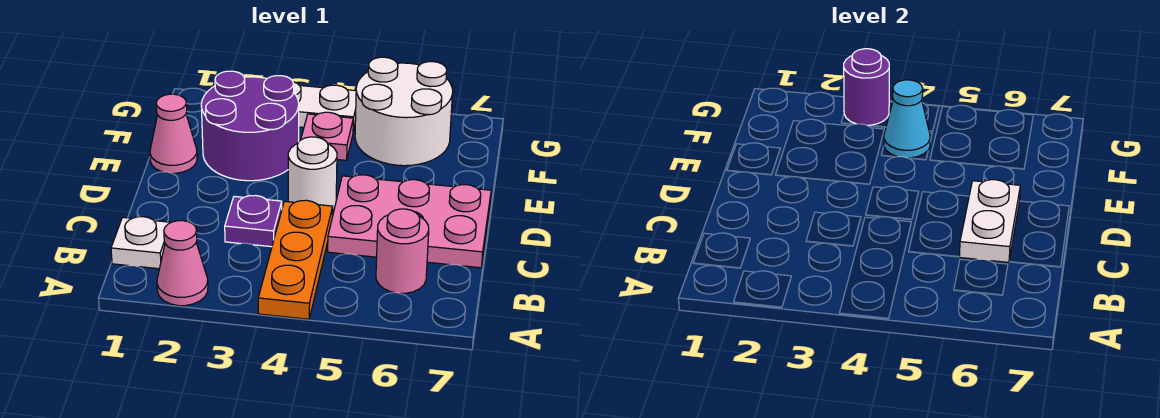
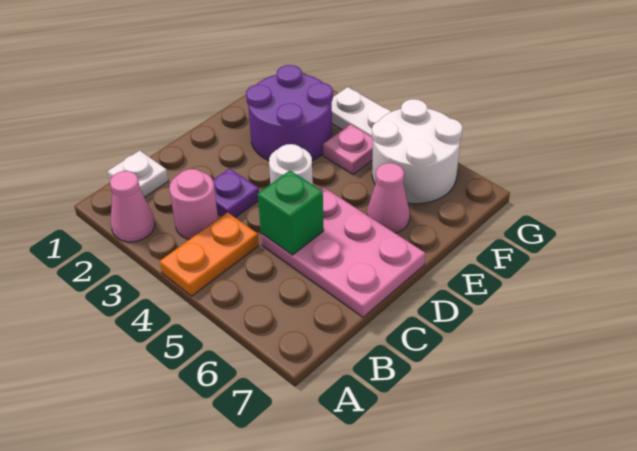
orange plate A4:C4 level 1 -> orange plate A4:B4 level 1
pink round brick B6 level 1 -> pink round brick B3 level 1
none -> green brick C5 level 2
white plate C6:D6 level 2 -> none
pink cone E1 level 1 -> pink cone E6 level 1
cyan cone F4 level 2 -> none
purple round brick G3 level 2 -> none

